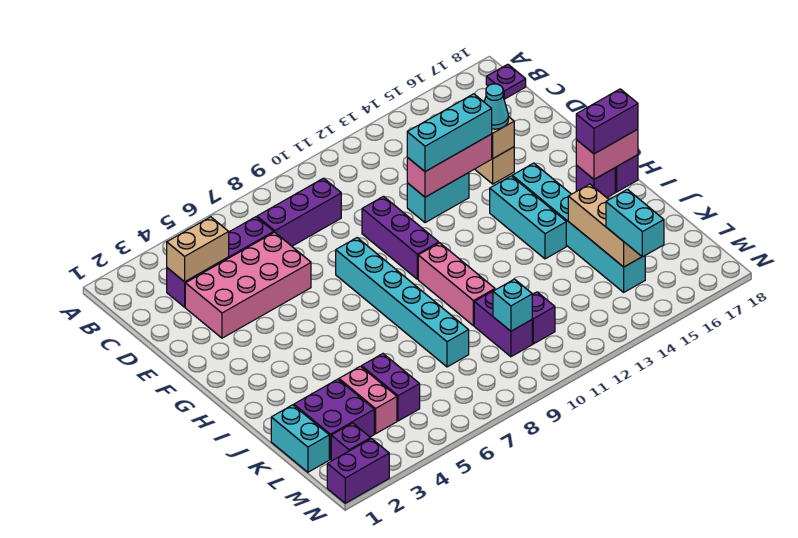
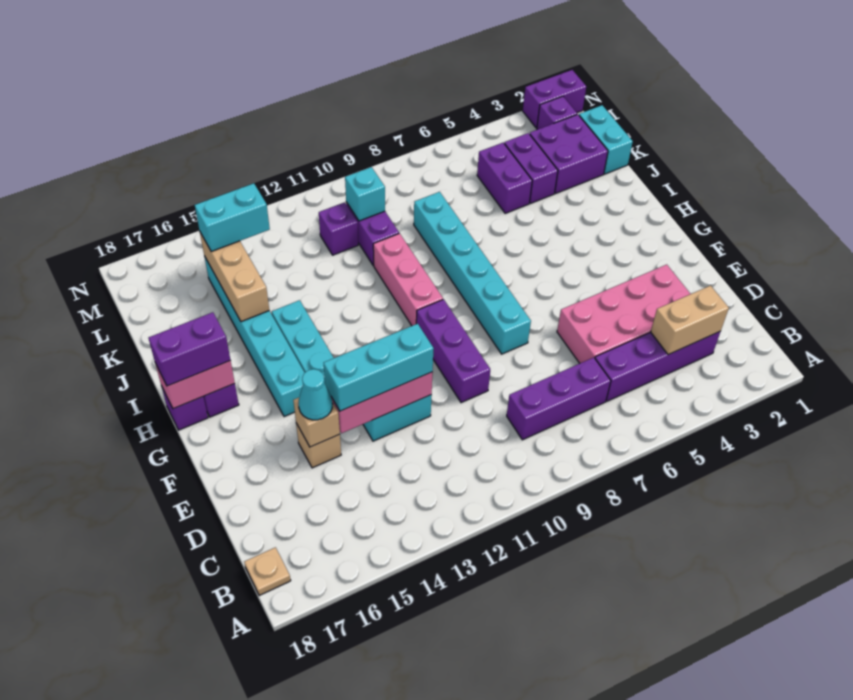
purple plate B18 level 1 -> tan plate B18 level 1
pink brick K4:L4 level 1 -> purple brick K4:L4 level 1
cyan brick L15:M15 level 3 -> cyan brick L14:L15 level 3

